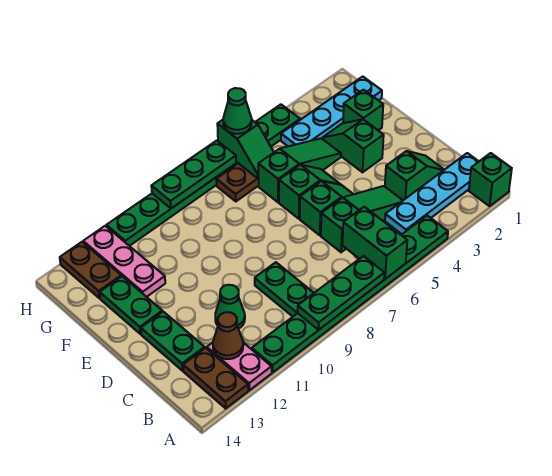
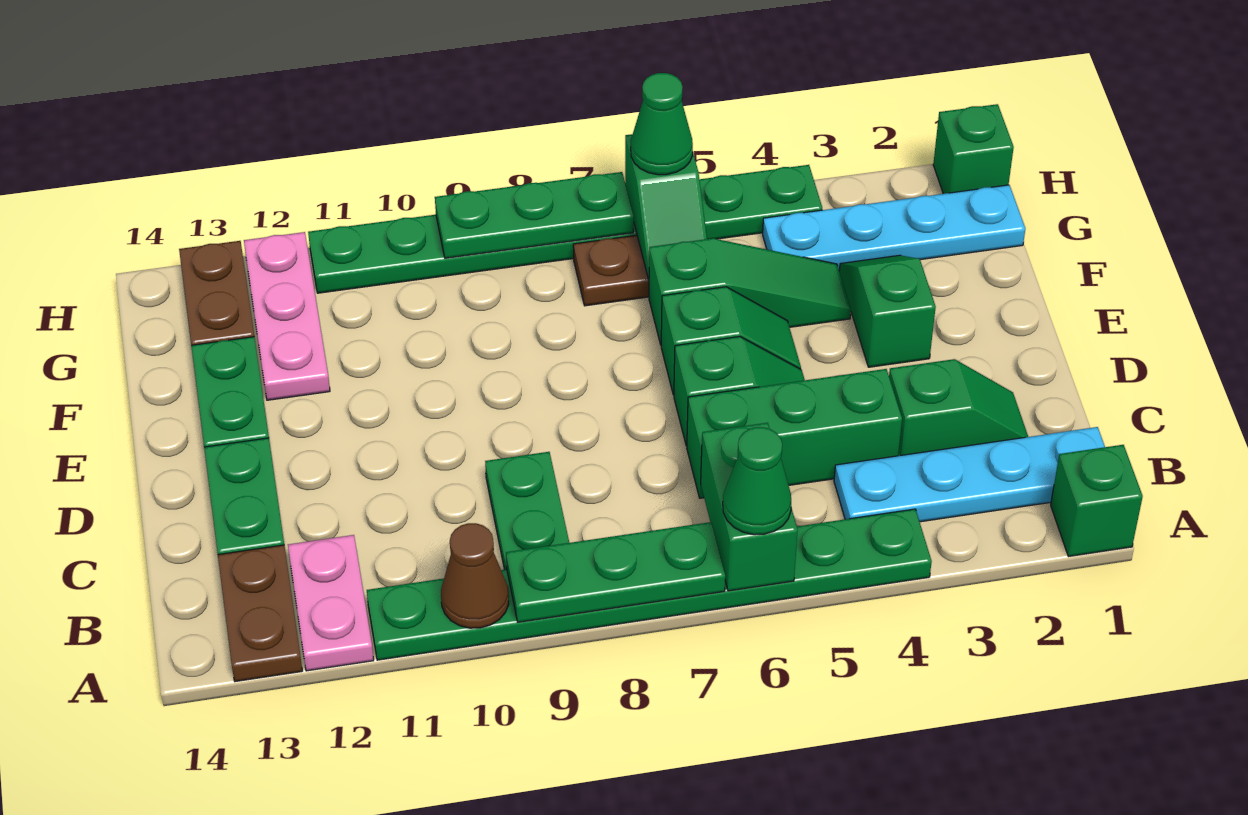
brown cone B12 level 2 -> brown cone A10 level 2
green slope C4:C6 level 1 top 6 -> green brick C4:C6 level 1
green cone C11 level 1 -> green cone A6 level 3
green brick F2 level 1 -> green brick H1 level 1

